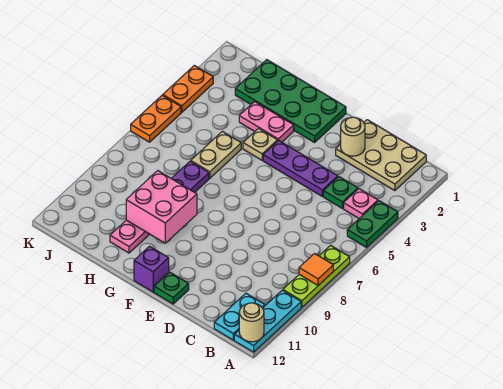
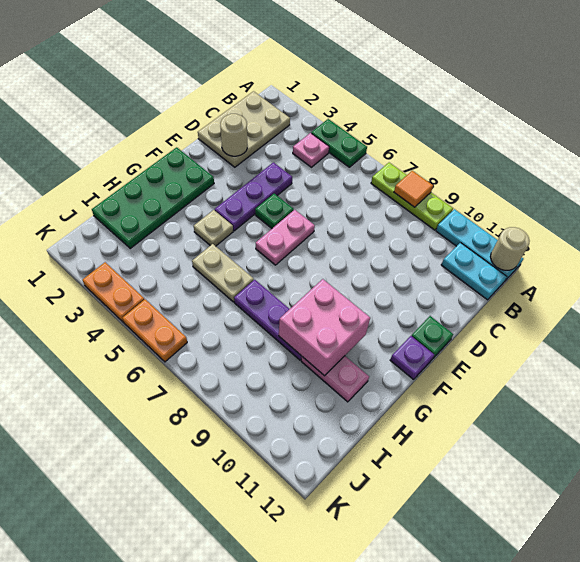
green plate C4 level 1 -> green plate E5 level 1
purple brick F12 level 1 -> purple plate F12 level 1
pink plate G3:H3 level 1 -> pink plate E6:F6 level 1

